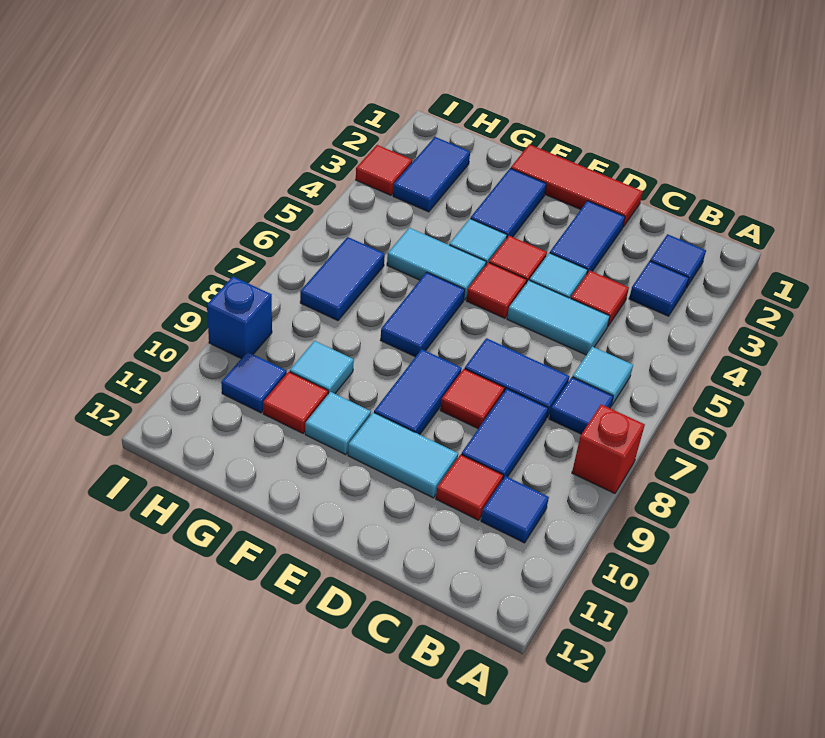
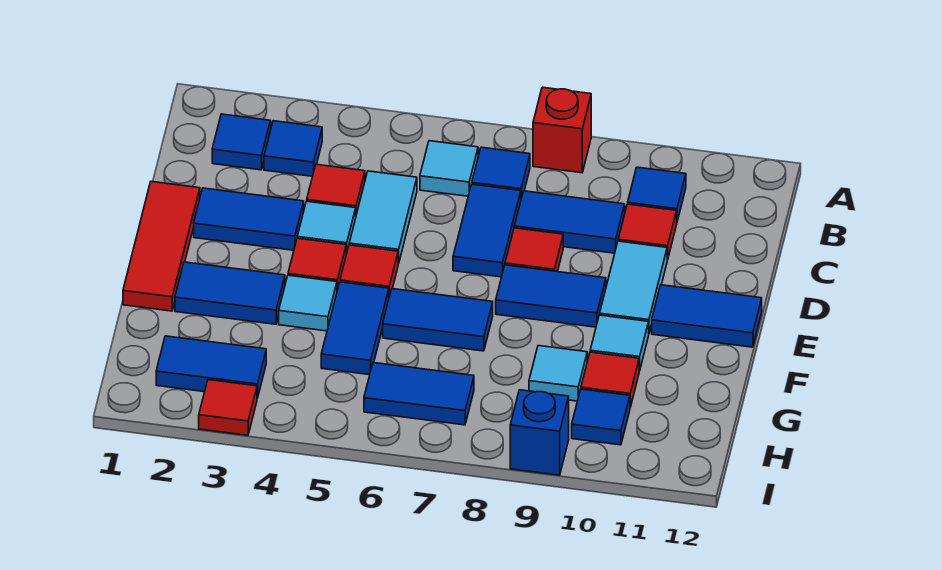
none -> blue tile E11:E12 level 1
cyan tile F5:G5 level 1 -> blue tile F5:G5 level 1

